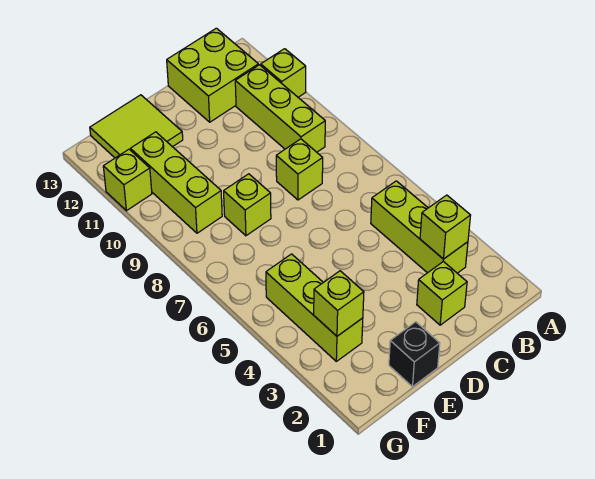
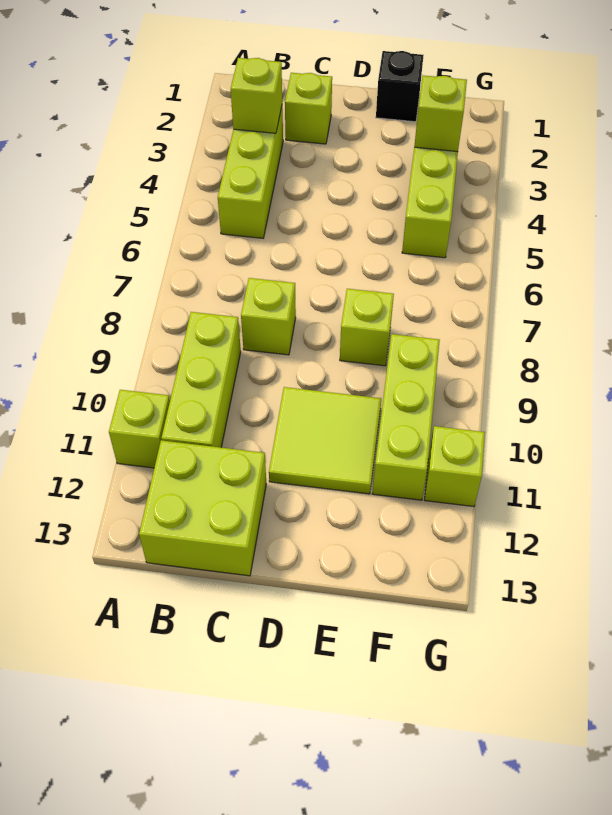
lime tile E12:F13 level 1 -> lime tile D10:E11 level 1

